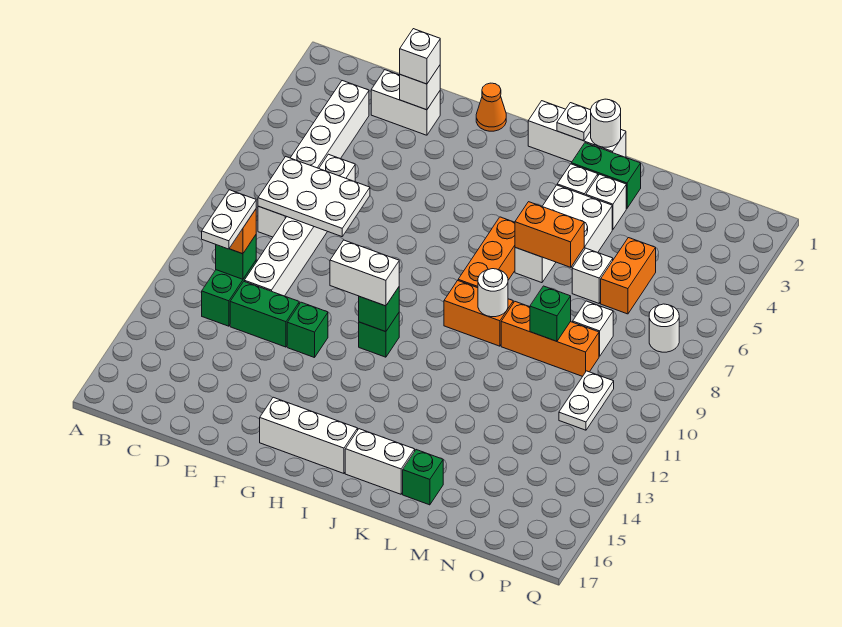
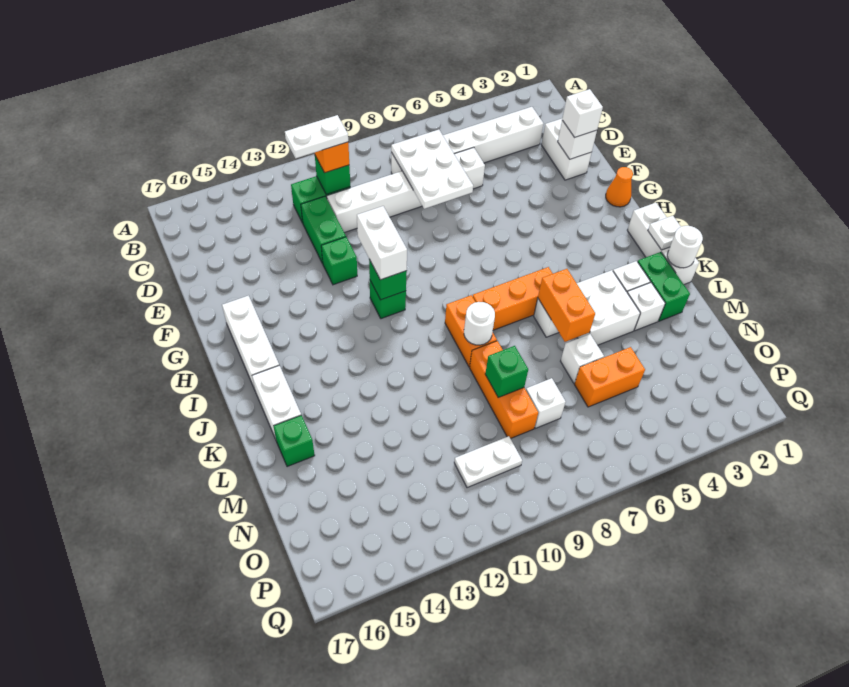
white round brick P7 level 1 -> none

